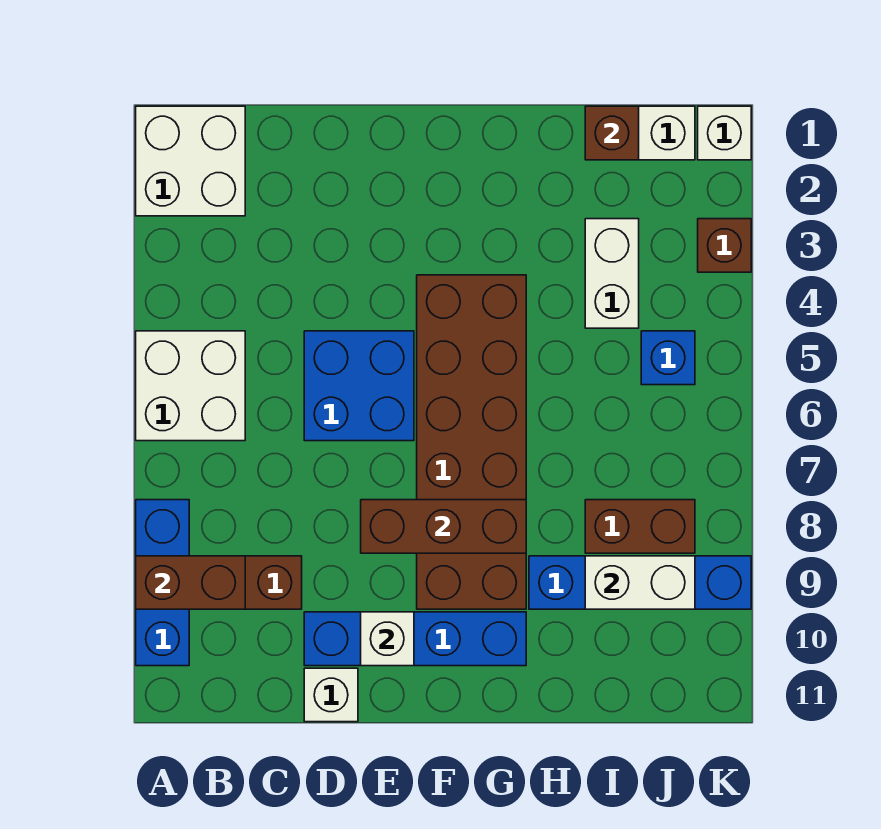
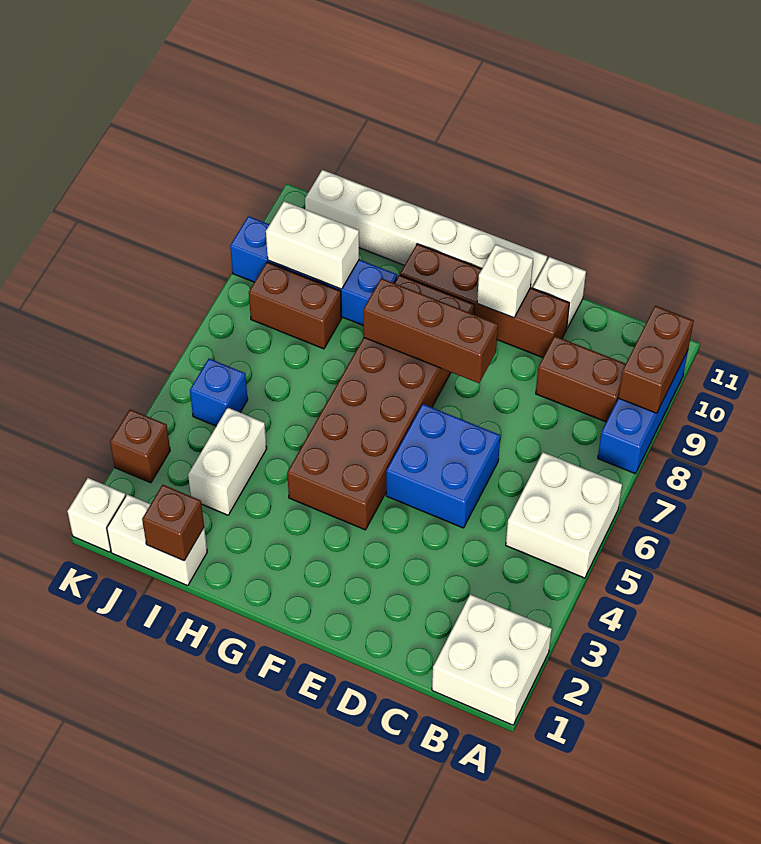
brown brick A9:B9 level 2 -> brown brick A9:A10 level 2
blue brick D10:G10 level 1 -> brown brick D10:G10 level 1
none -> white brick E11:J11 level 1

